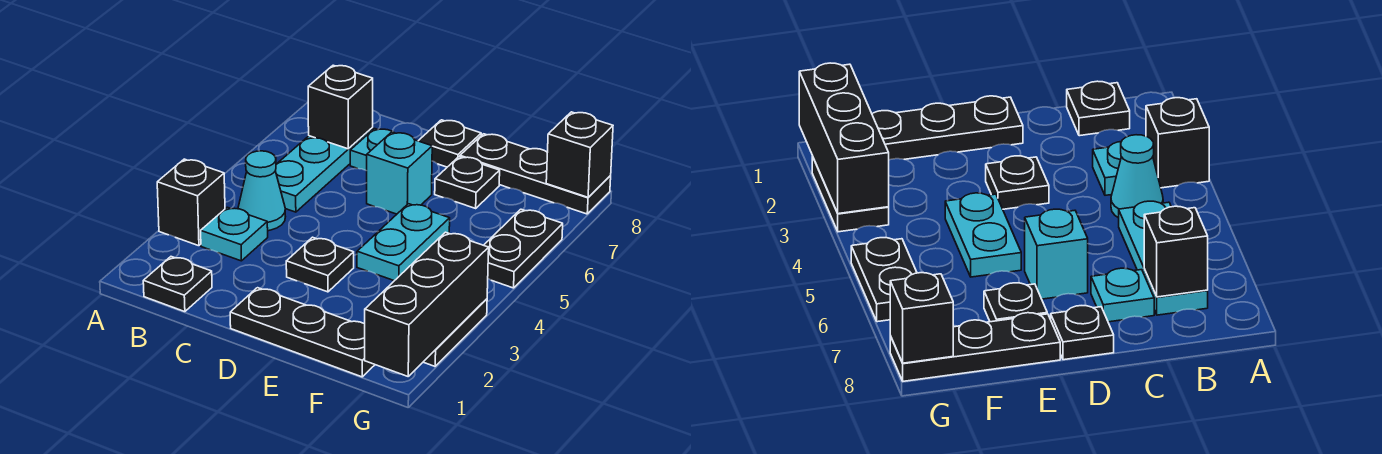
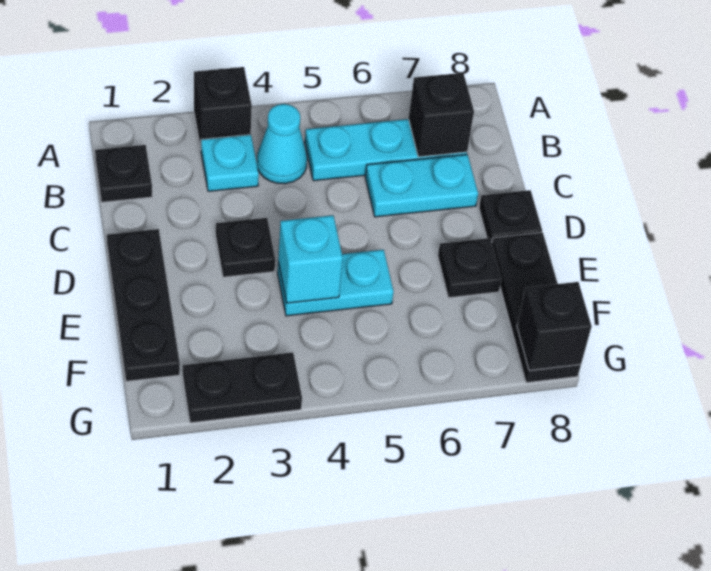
cyan plate C7 level 1 -> cyan plate C6:C7 level 1
cyan brick D6 level 1 -> cyan brick E4 level 2
black brick G1:G3 level 2 -> none
black plate G5:G6 level 1 -> none

